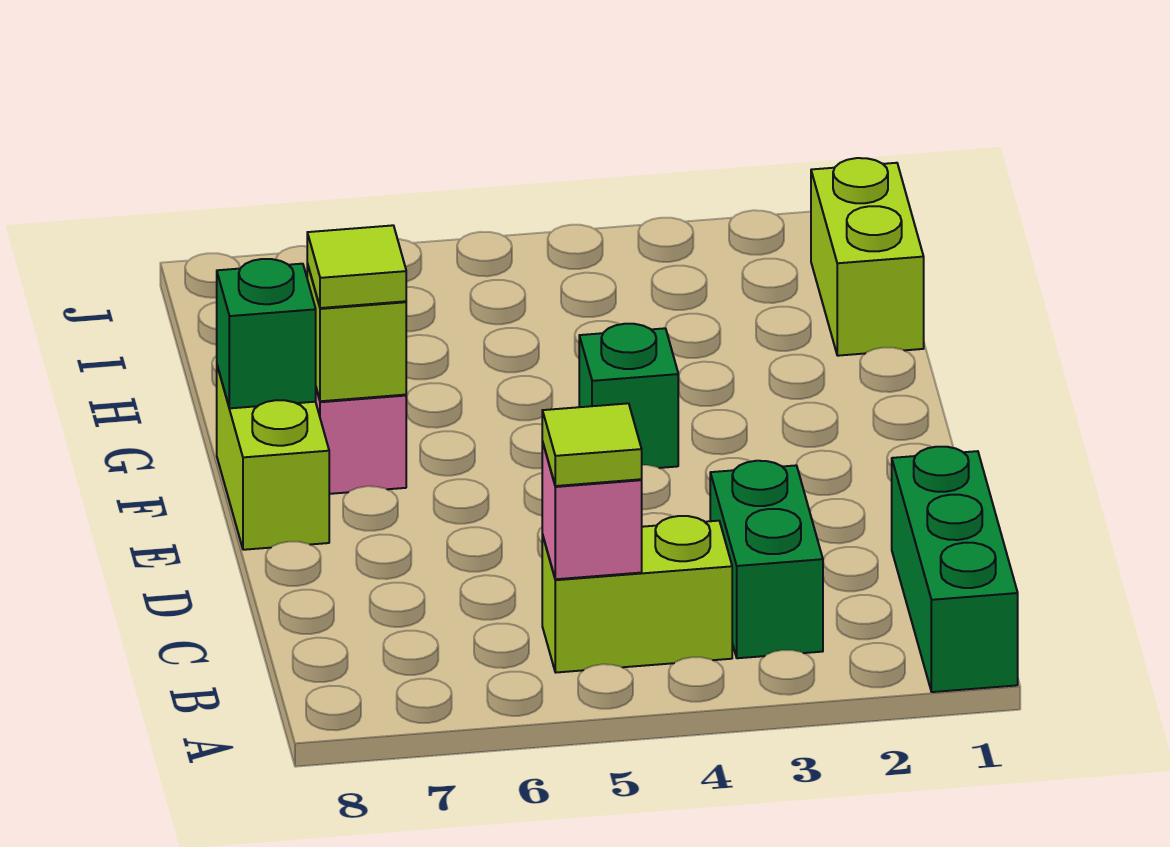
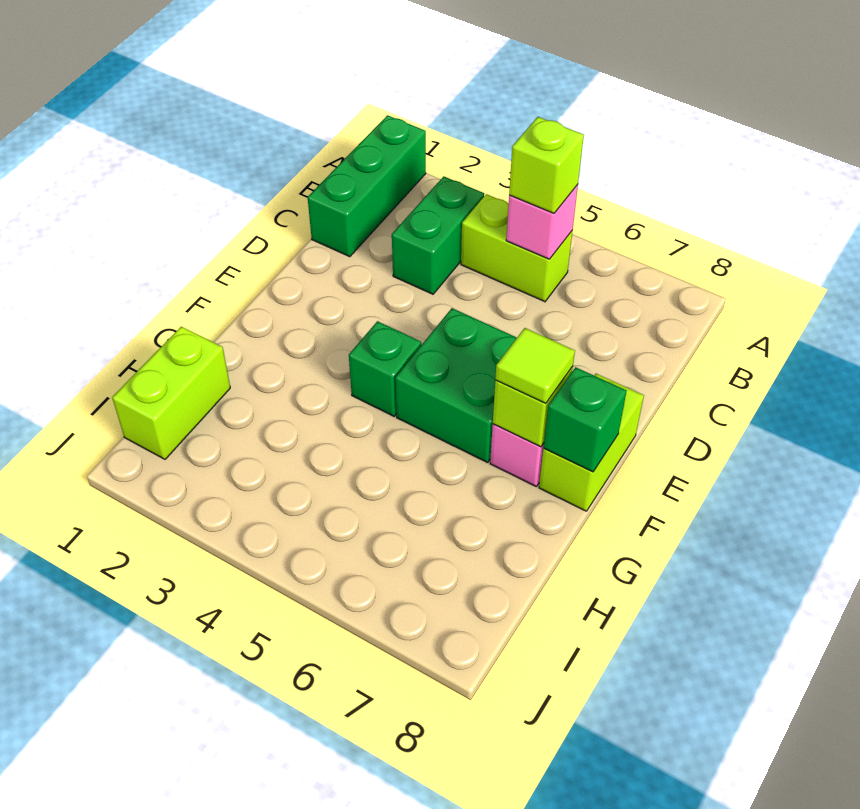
lime tile B5 level 3 -> lime brick B5 level 3
none -> green brick E5:F6 level 1

